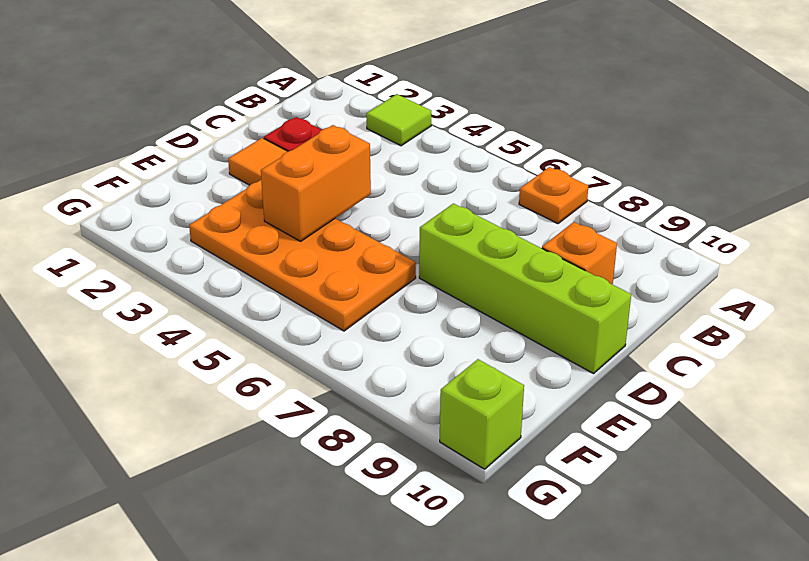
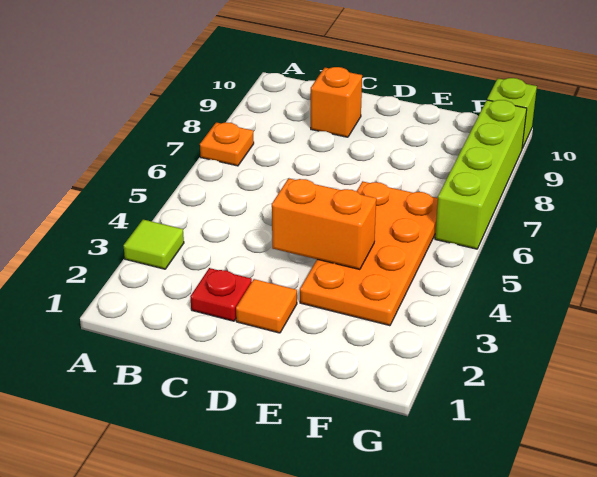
lime brick D7:D10 level 1 -> lime brick G6:G9 level 1

